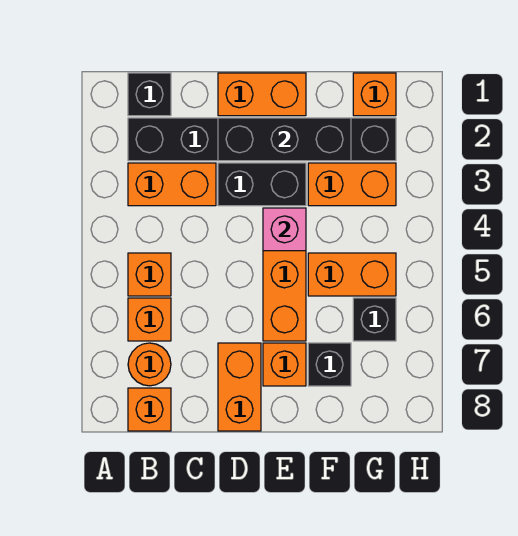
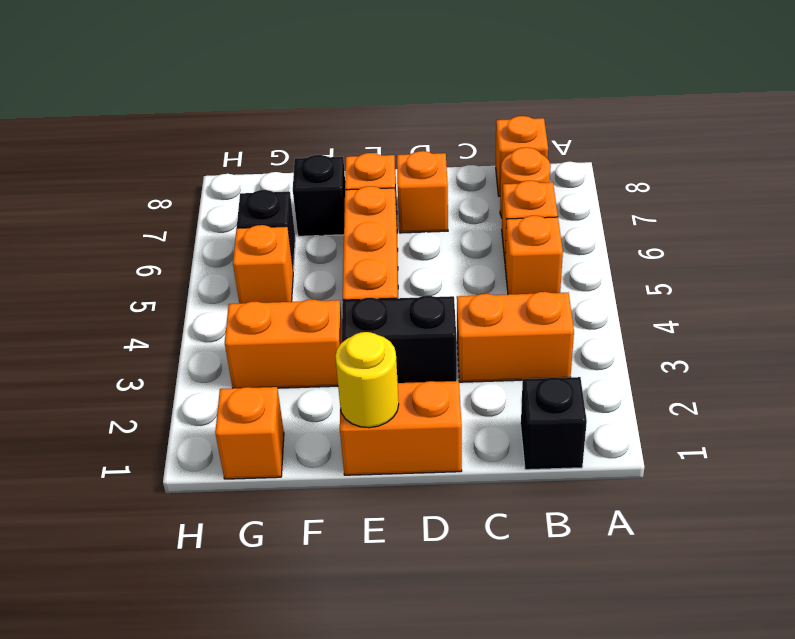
black brick B2:G2 level 1 -> none
black brick D2:F2 level 2 -> none
orange brick D7:D8 level 1 -> orange brick D7 level 1
none -> yellow round brick E1 level 2
pink brick E4 level 2 -> none
orange brick F5:G5 level 1 -> orange brick G5 level 1

